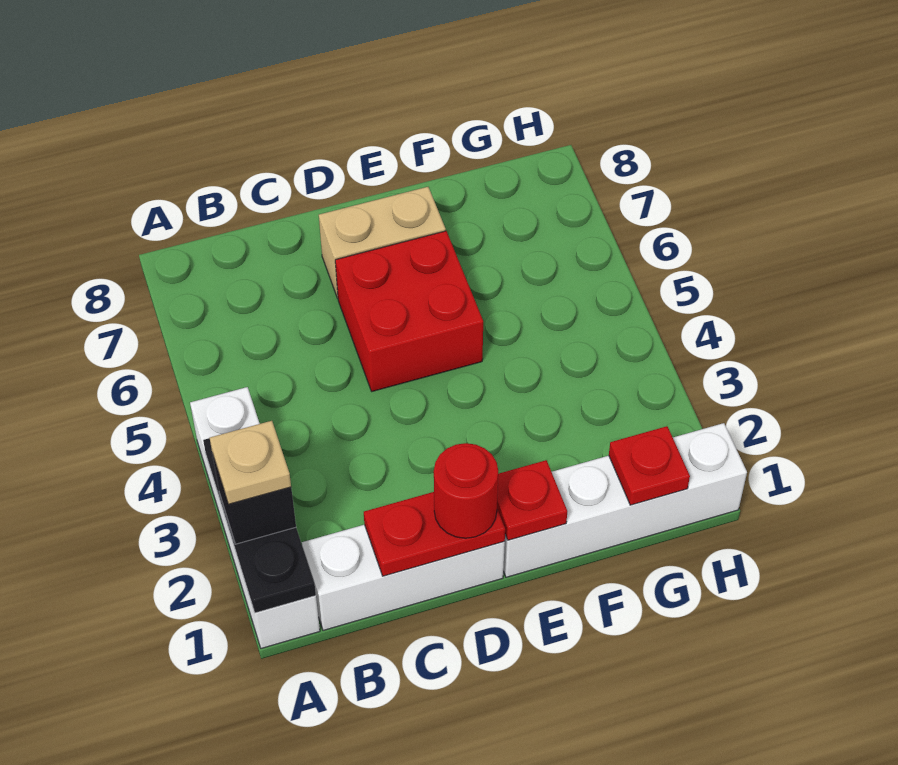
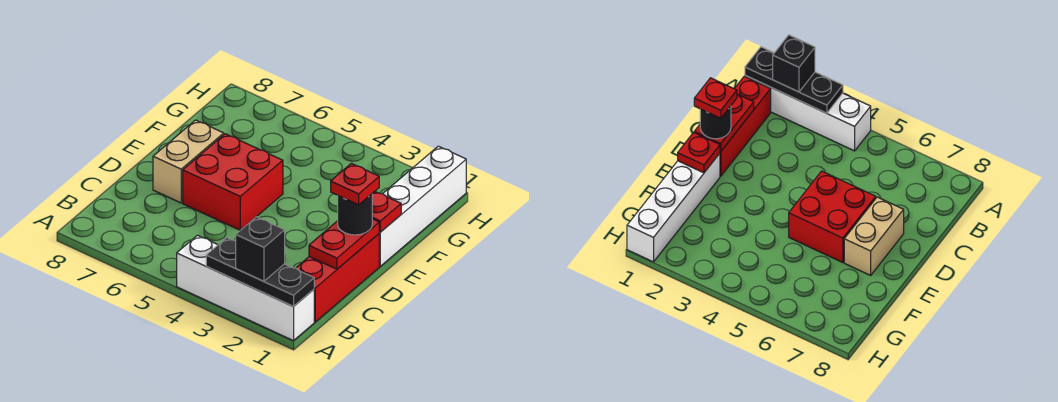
tan plate A2 level 4 -> none
white brick B1:D1 level 1 -> red brick B1:D1 level 1
red round brick D1 level 3 -> black round brick D1 level 3
red plate G1 level 2 -> red plate D1 level 4

